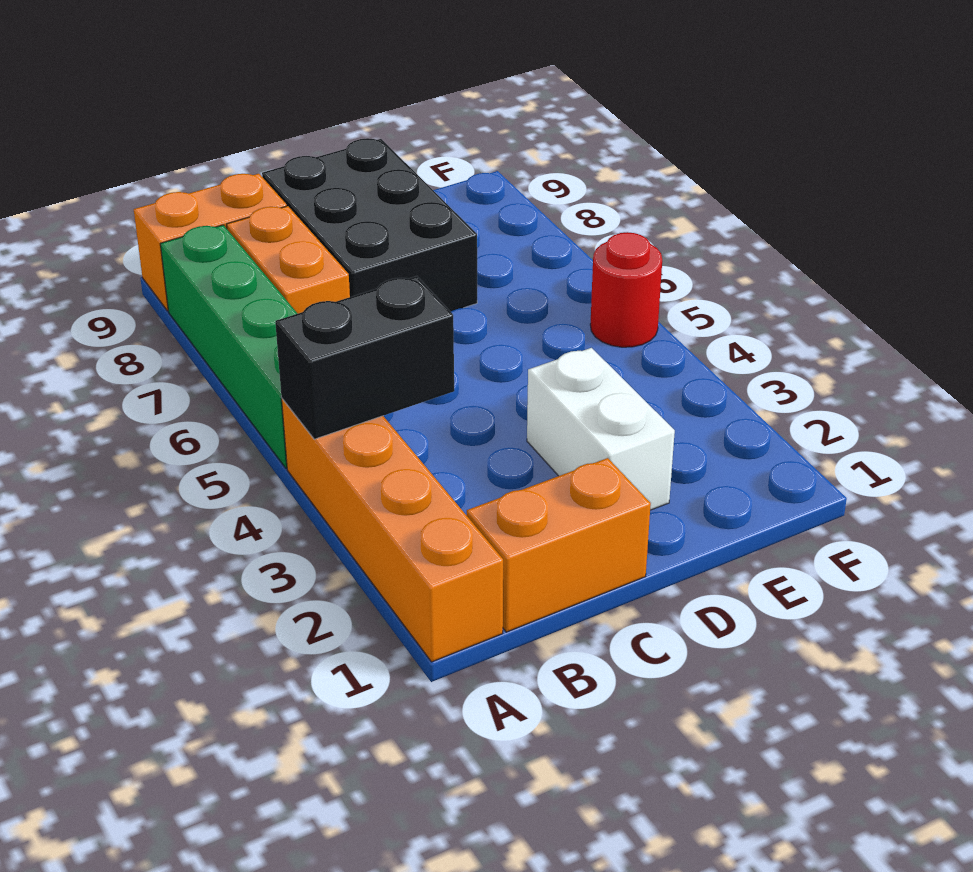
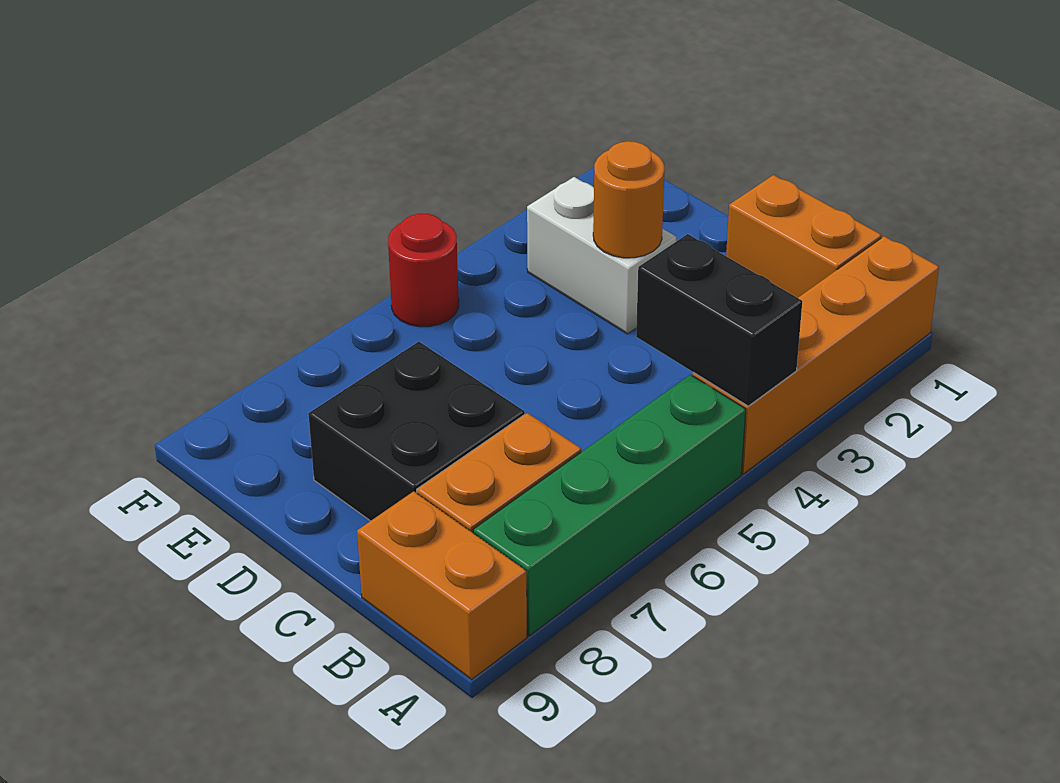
black brick C7:D9 level 1 -> black brick C7:D8 level 1
white brick D2:D3 level 1 -> white brick D3:E3 level 1
none -> orange round brick D3 level 2

